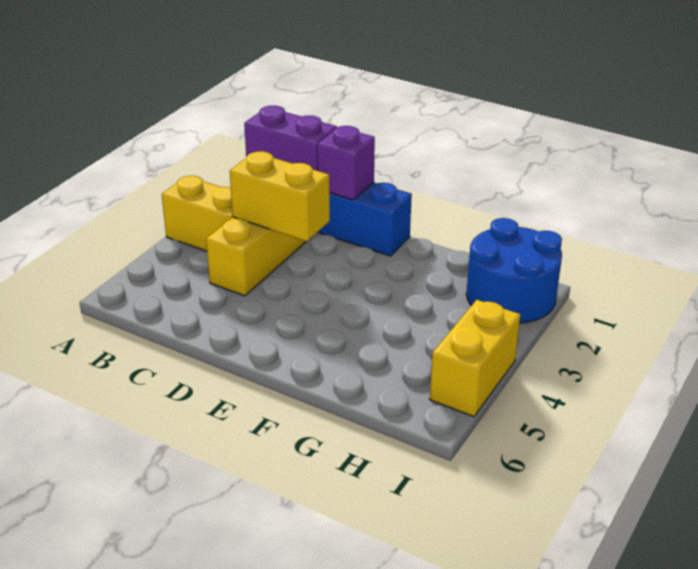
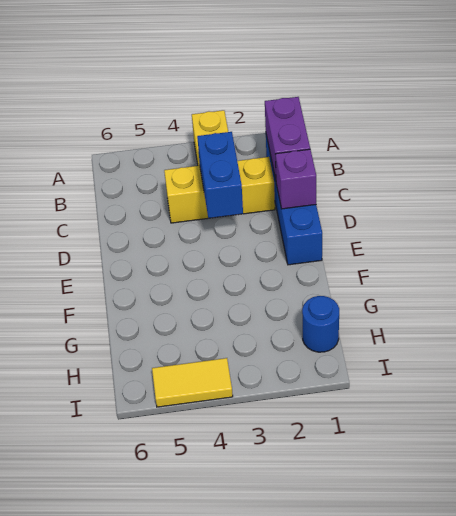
yellow brick C3:D3 level 2 -> blue brick C3:D3 level 2
blue round brick H1:I2 level 1 -> blue round brick H1 level 1
yellow brick I4:I5 level 1 -> yellow tile I4:I5 level 1

